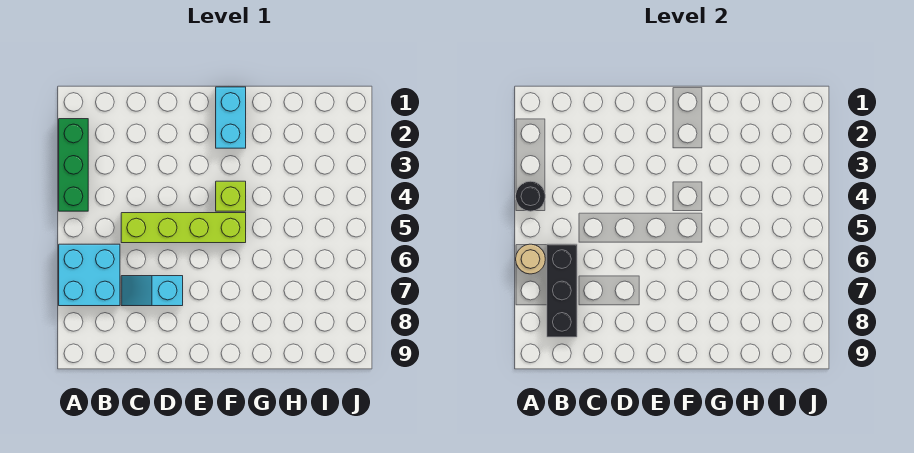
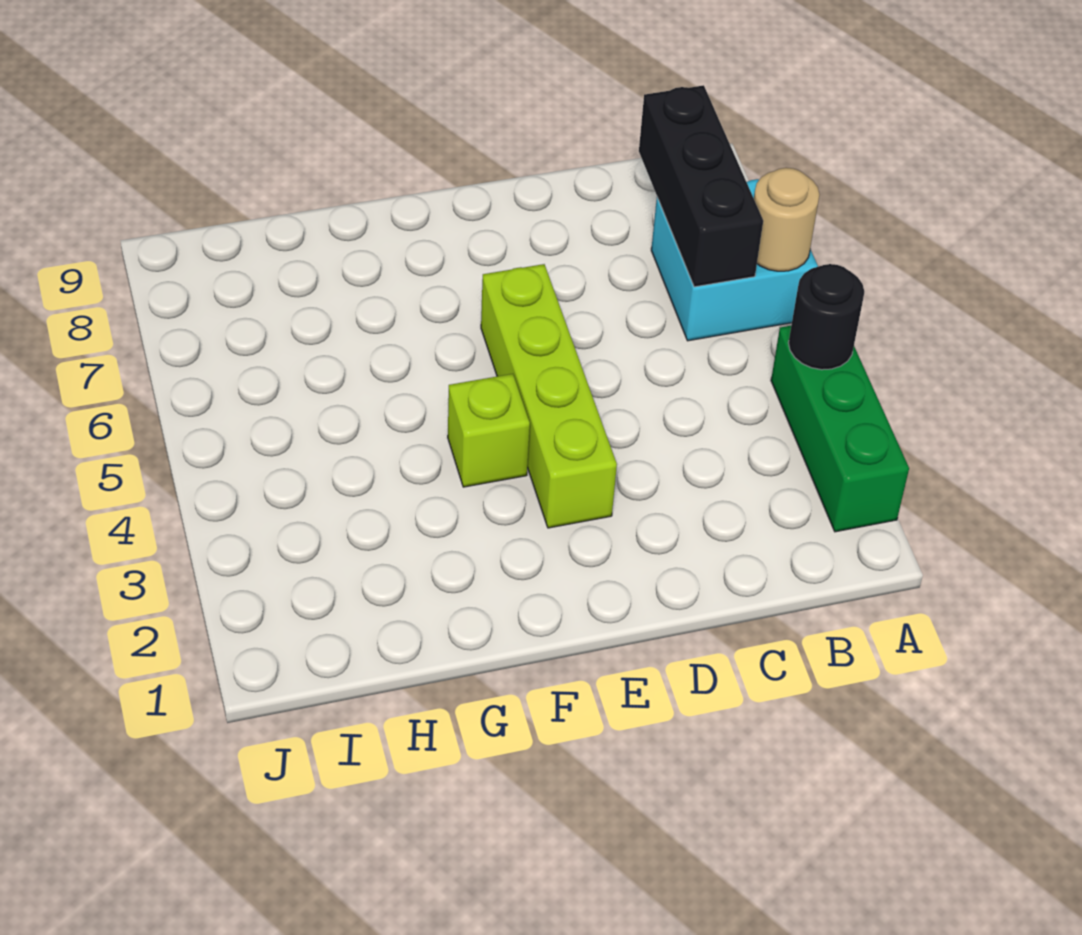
lime brick C5:F5 level 1 -> lime brick E3:E6 level 1
cyan slope C7:D7 level 1 top D -> none
cyan brick F1:F2 level 1 -> none

